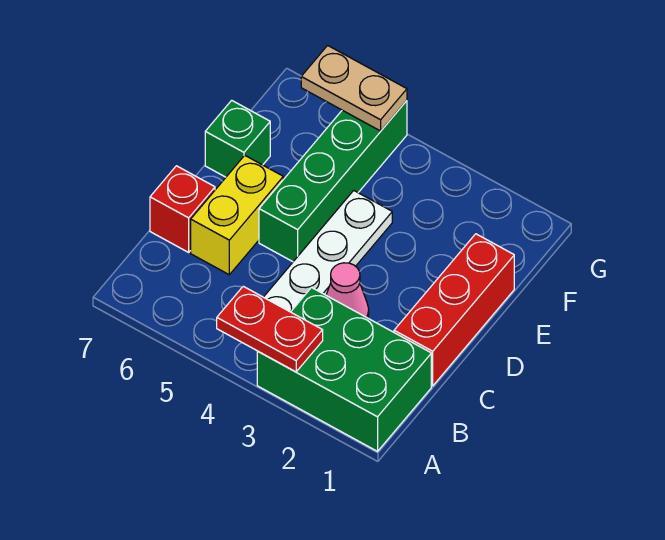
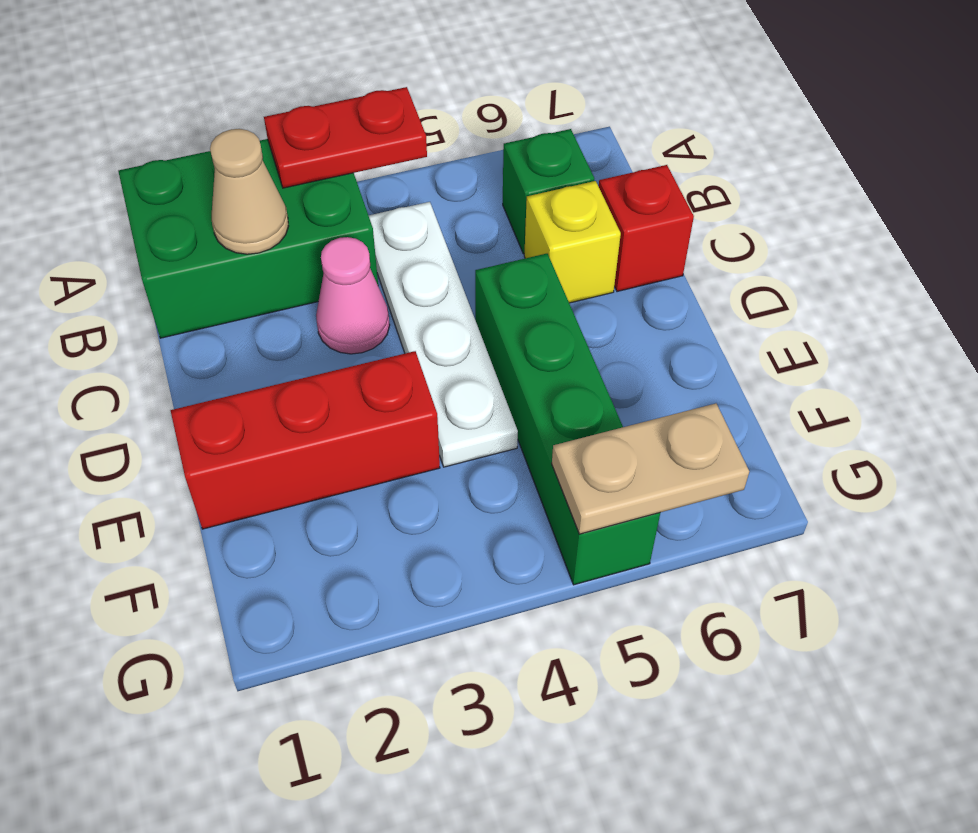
none -> tan cone B2 level 2
red brick C1:E1 level 1 -> red brick E1:E3 level 1
yellow brick C6:D6 level 1 -> yellow brick C6 level 1
green brick E7 level 1 -> green brick B6 level 1

